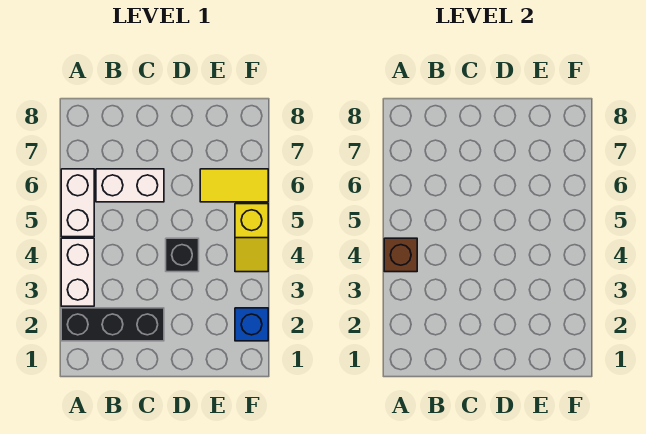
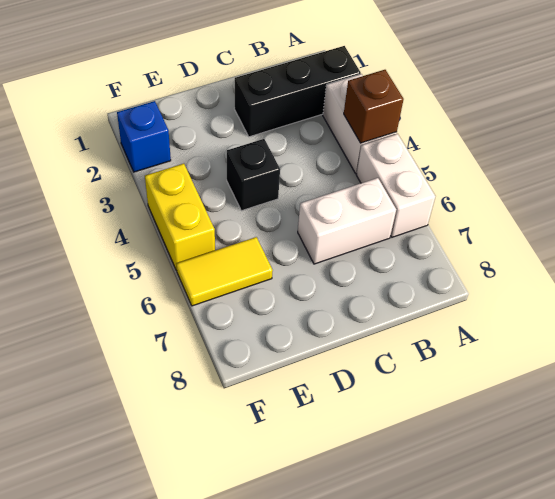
yellow slope F4:F5 level 1 top 5 -> yellow brick F4:F5 level 1

